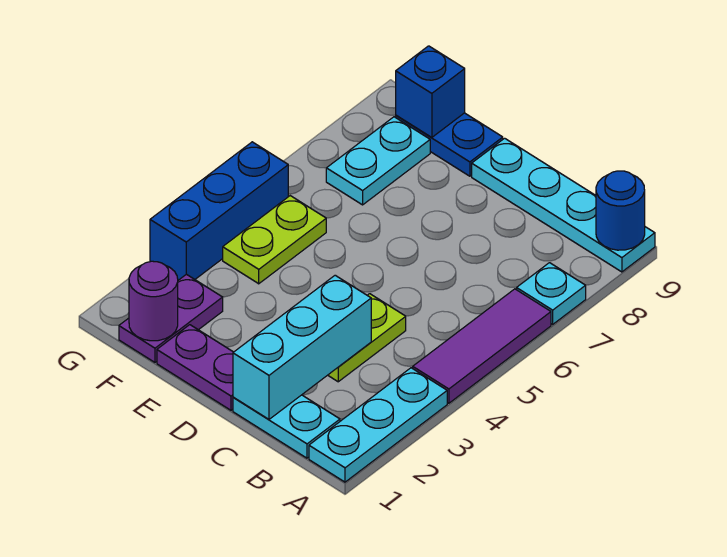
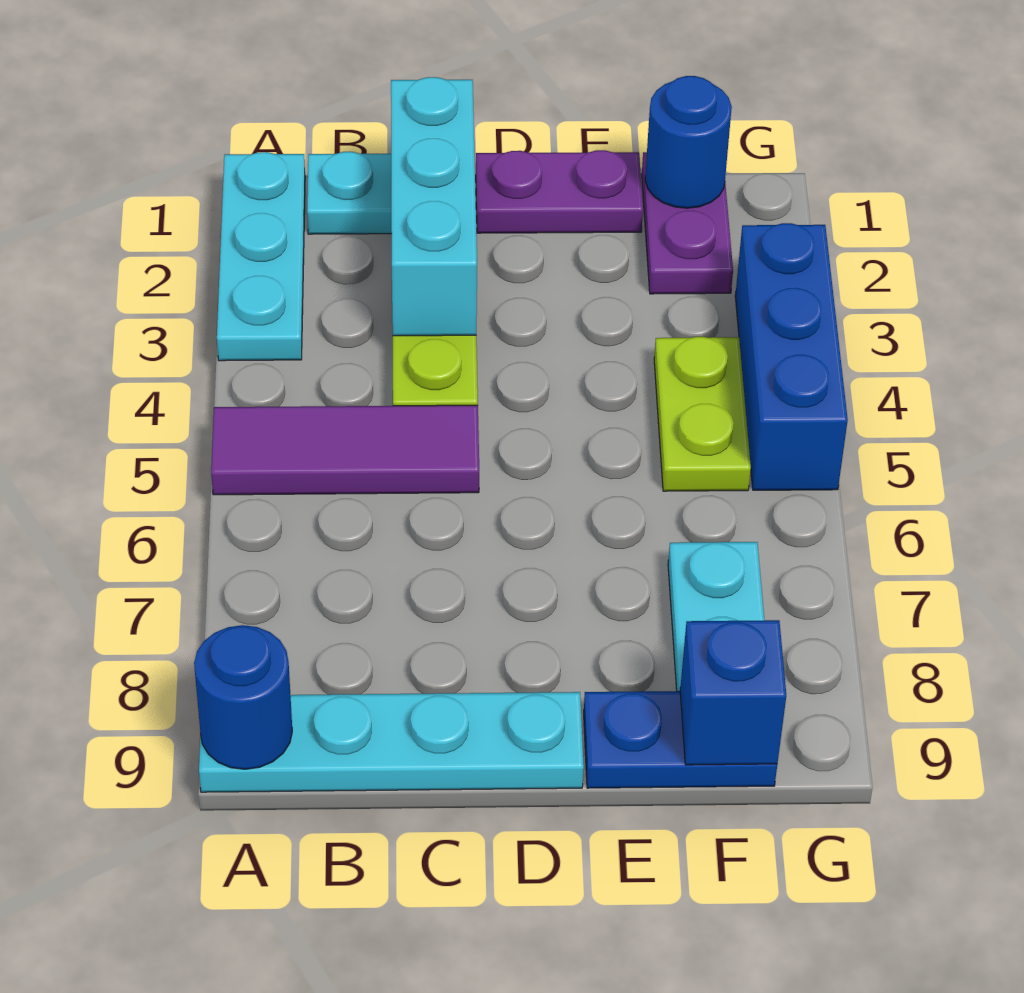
purple tile A4:A6 level 1 -> purple tile A5:C5 level 1
cyan plate A7 level 1 -> none
purple round brick F1 level 2 -> blue round brick F1 level 2

